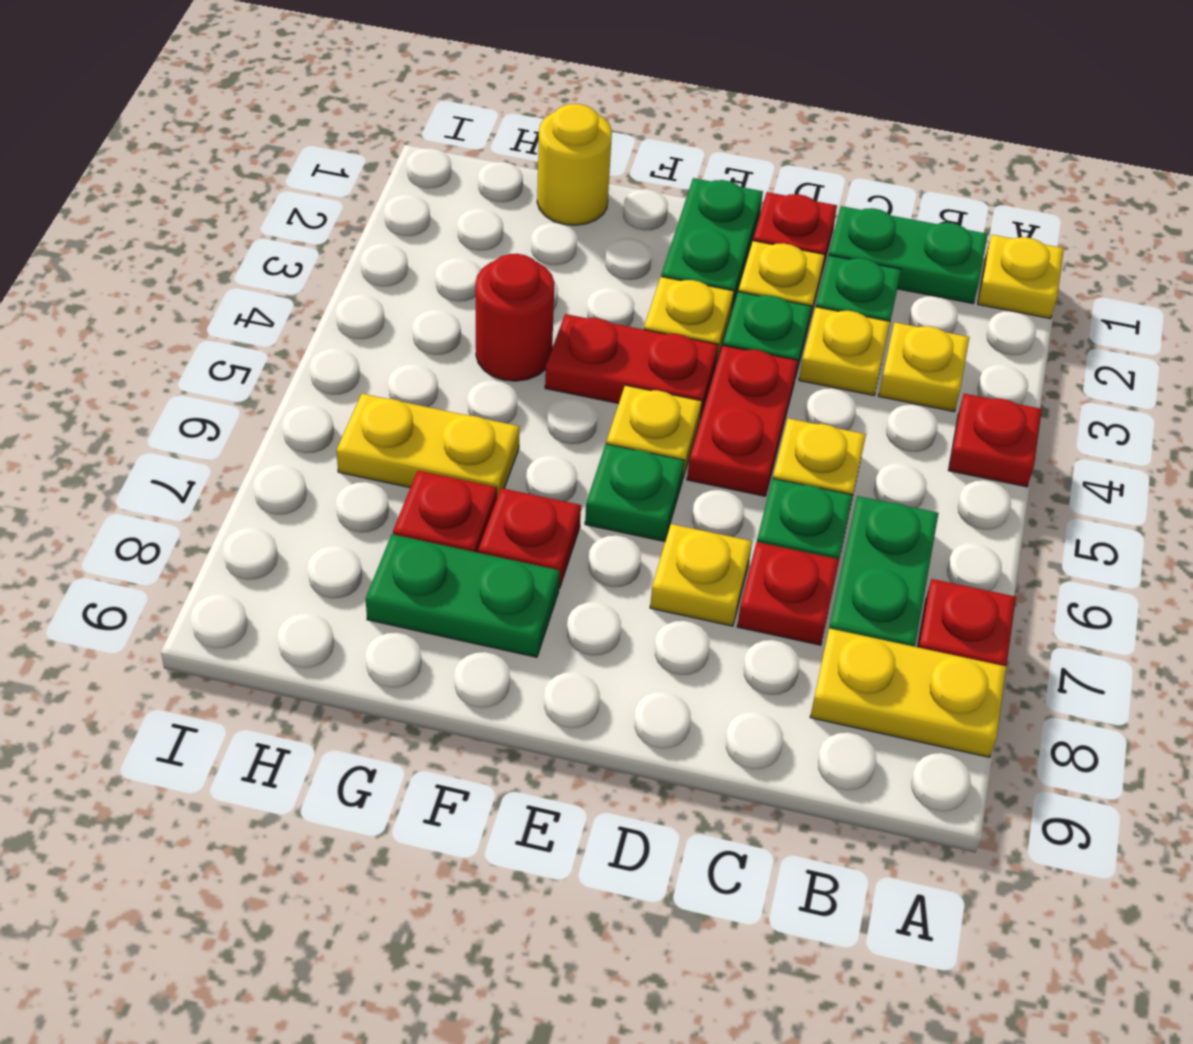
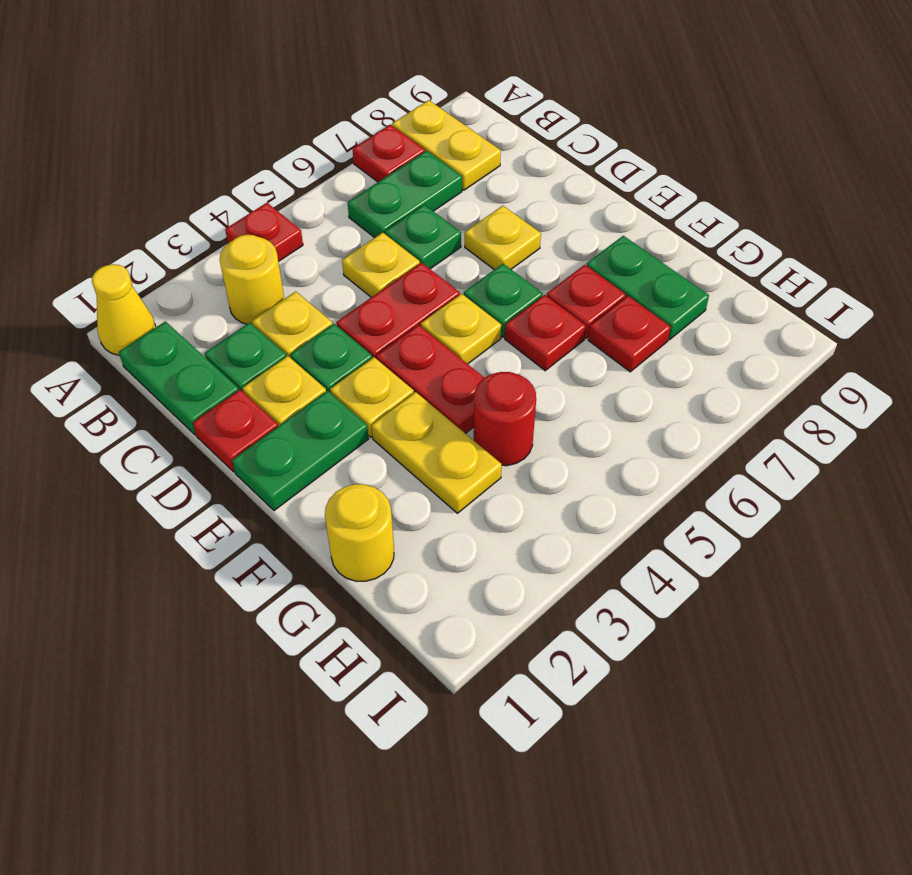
yellow plate A1 level 1 -> yellow cone A1 level 1
yellow plate B3 level 1 -> yellow round brick B3 level 1
red plate C7 level 1 -> red plate F6 level 1
yellow plate G6:H6 level 1 -> yellow plate F3:G3 level 1

